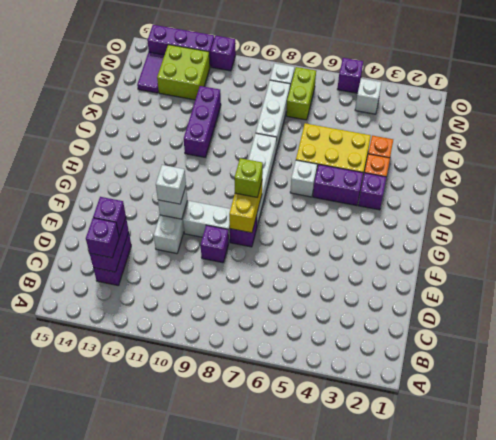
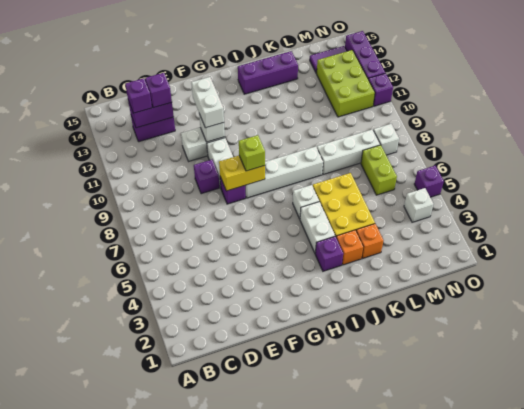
white brick F11 level 3 -> white brick F11:F12 level 3
purple brick I4:I5 level 1 -> white brick I4:I5 level 1
purple brick J11:L11 level 1 -> purple brick I14:K14 level 1
lime brick M7:N7 level 1 -> lime brick M6:M7 level 1
lime brick M12:N13 level 1 -> lime brick M11:N13 level 1

